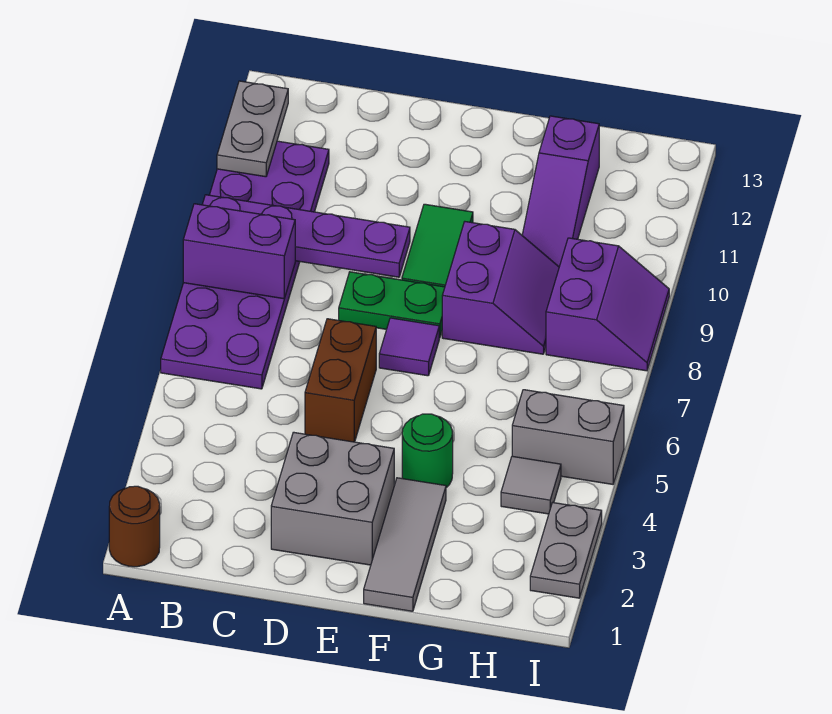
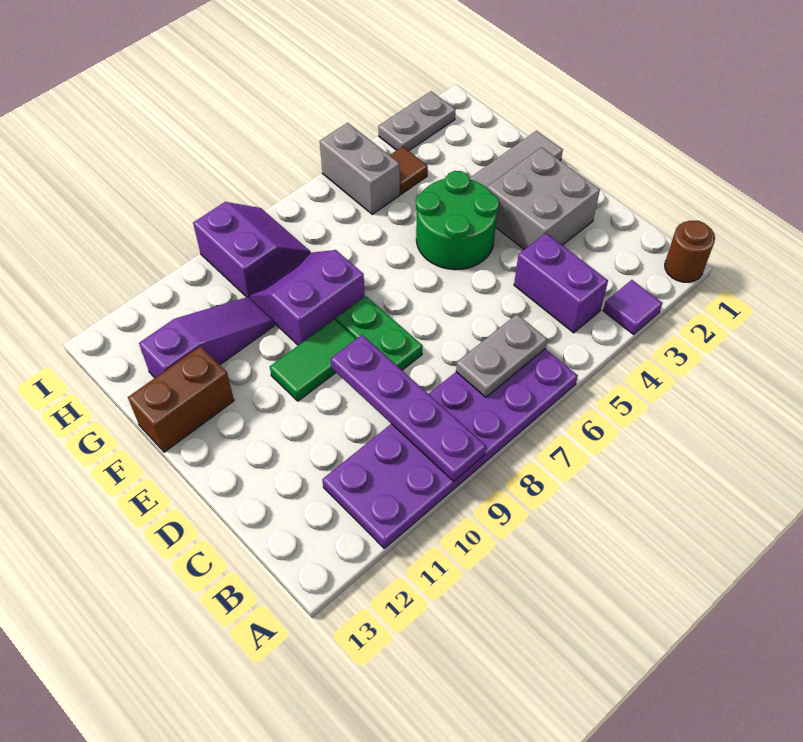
purple brick A8:B8 level 2 -> purple brick B4:C4 level 1
grey plate A11:A12 level 2 -> grey plate B6:B7 level 2
brown brick D5:D6 level 1 -> brown brick F12:F13 level 1
purple tile E7 level 1 -> purple tile A3 level 1
green round brick F4 level 1 -> green round brick E4:F5 level 1
grey tile H4 level 1 -> brown tile H4 level 1
purple slope H8:I9 level 1 top H -> purple slope H8:I9 level 1 top 9

